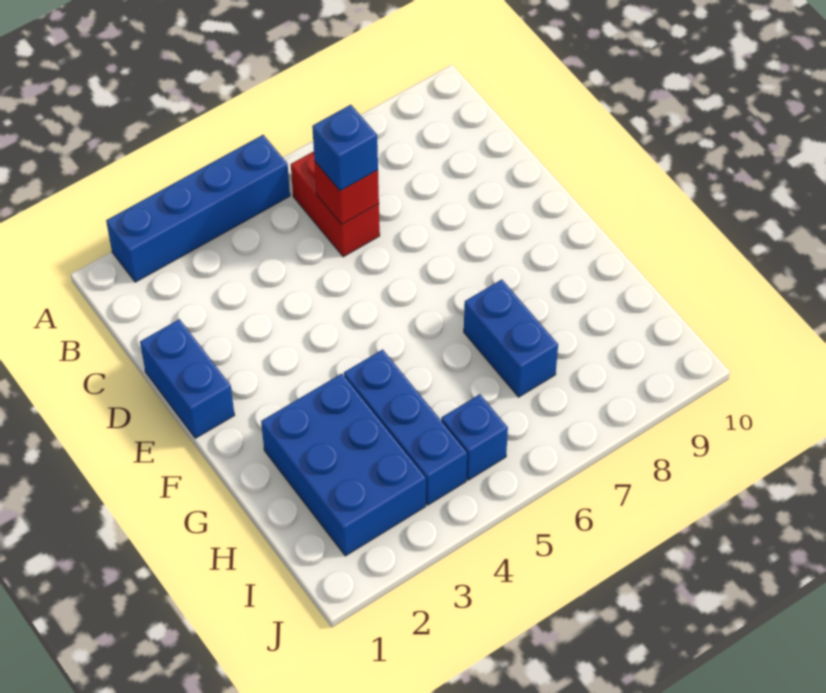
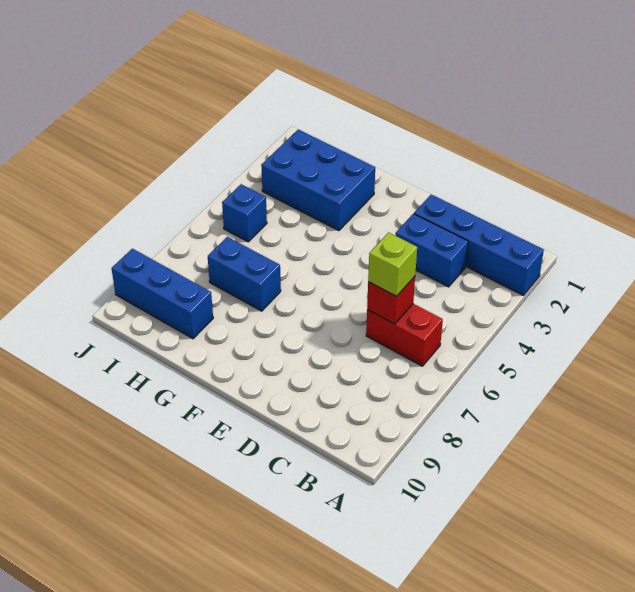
blue brick A2:A5 level 1 -> blue brick A2:D2 level 1
blue brick C6 level 3 -> lime brick C6 level 3
blue brick D1:E1 level 1 -> blue brick C3:D3 level 1
blue brick G4:I4 level 1 -> blue brick H9:J9 level 1

